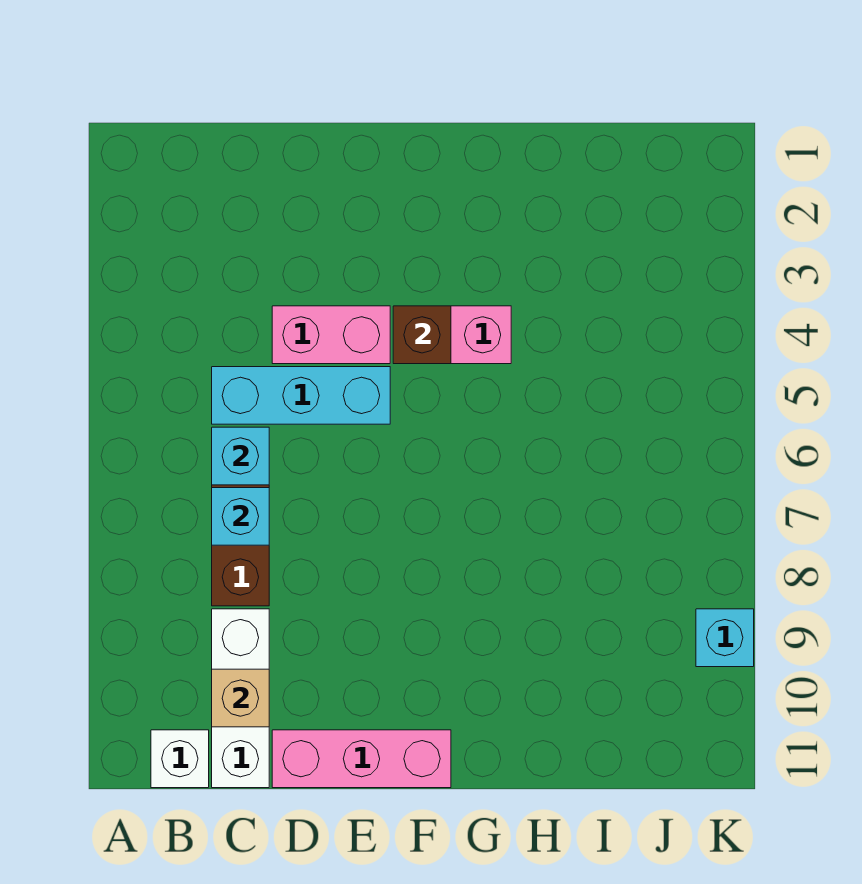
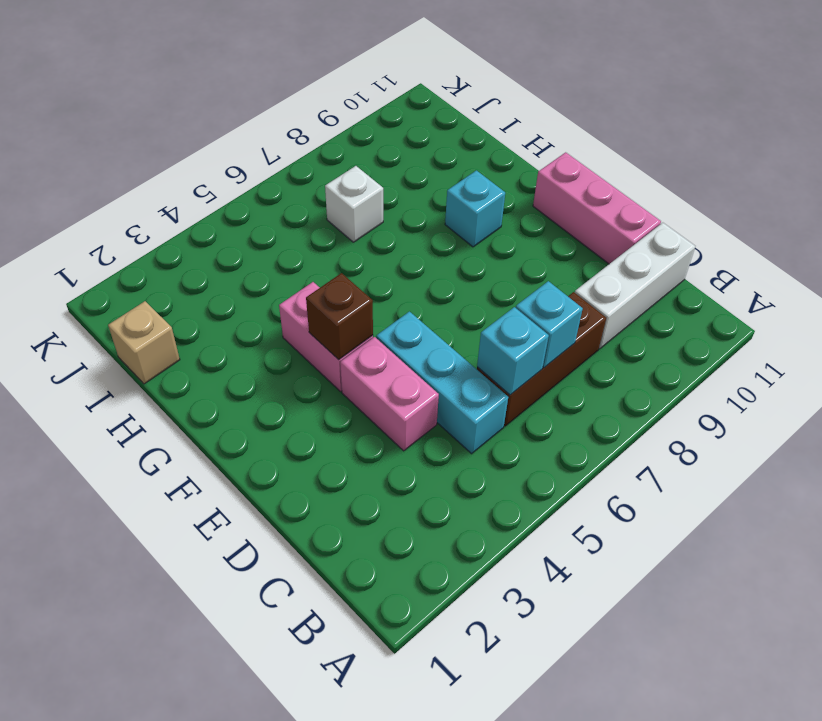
white brick B11 level 1 -> white brick I7 level 1
tan brick C10 level 2 -> tan brick I1 level 1
cyan brick K9 level 1 -> cyan brick G9 level 1

